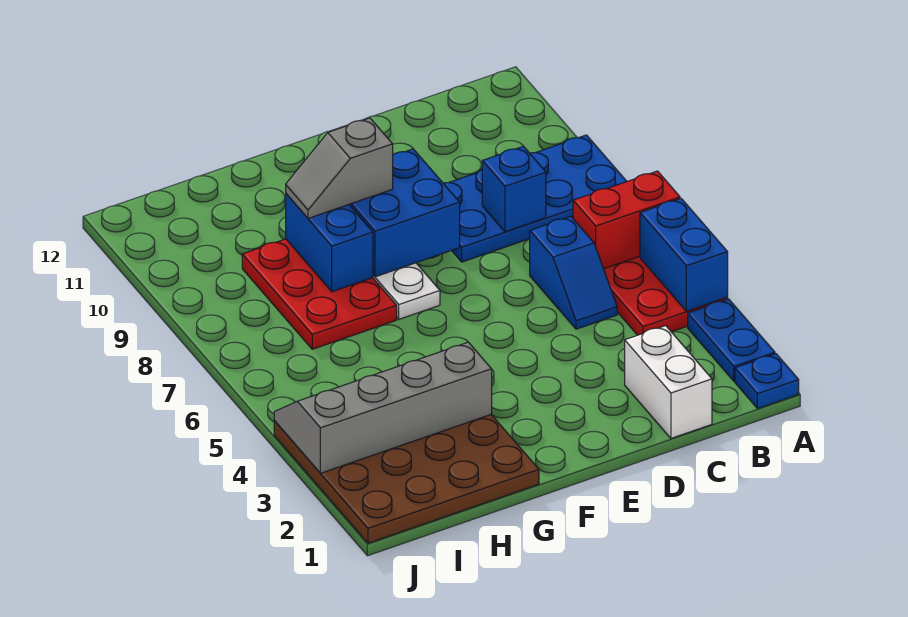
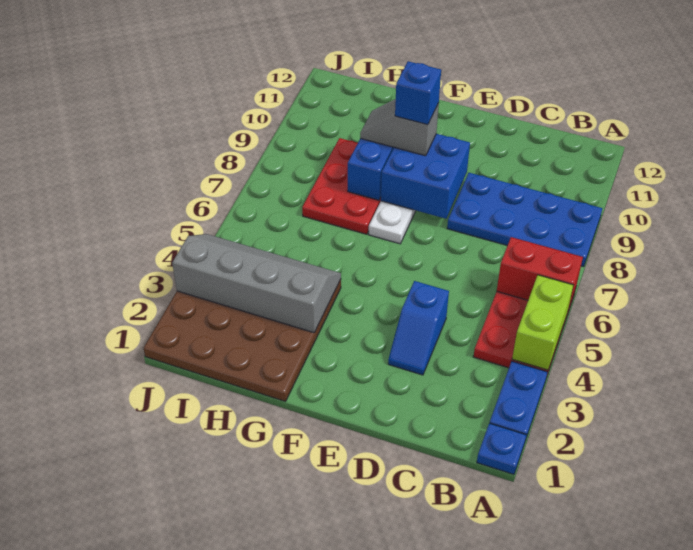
blue brick A4:A5 level 2 -> lime brick A4:A5 level 2
white brick C1:C2 level 1 -> none
blue slope C5:C6 level 1 top 6 -> blue slope D3:D4 level 1 top 4
blue brick C8 level 2 -> blue brick F9 level 4

